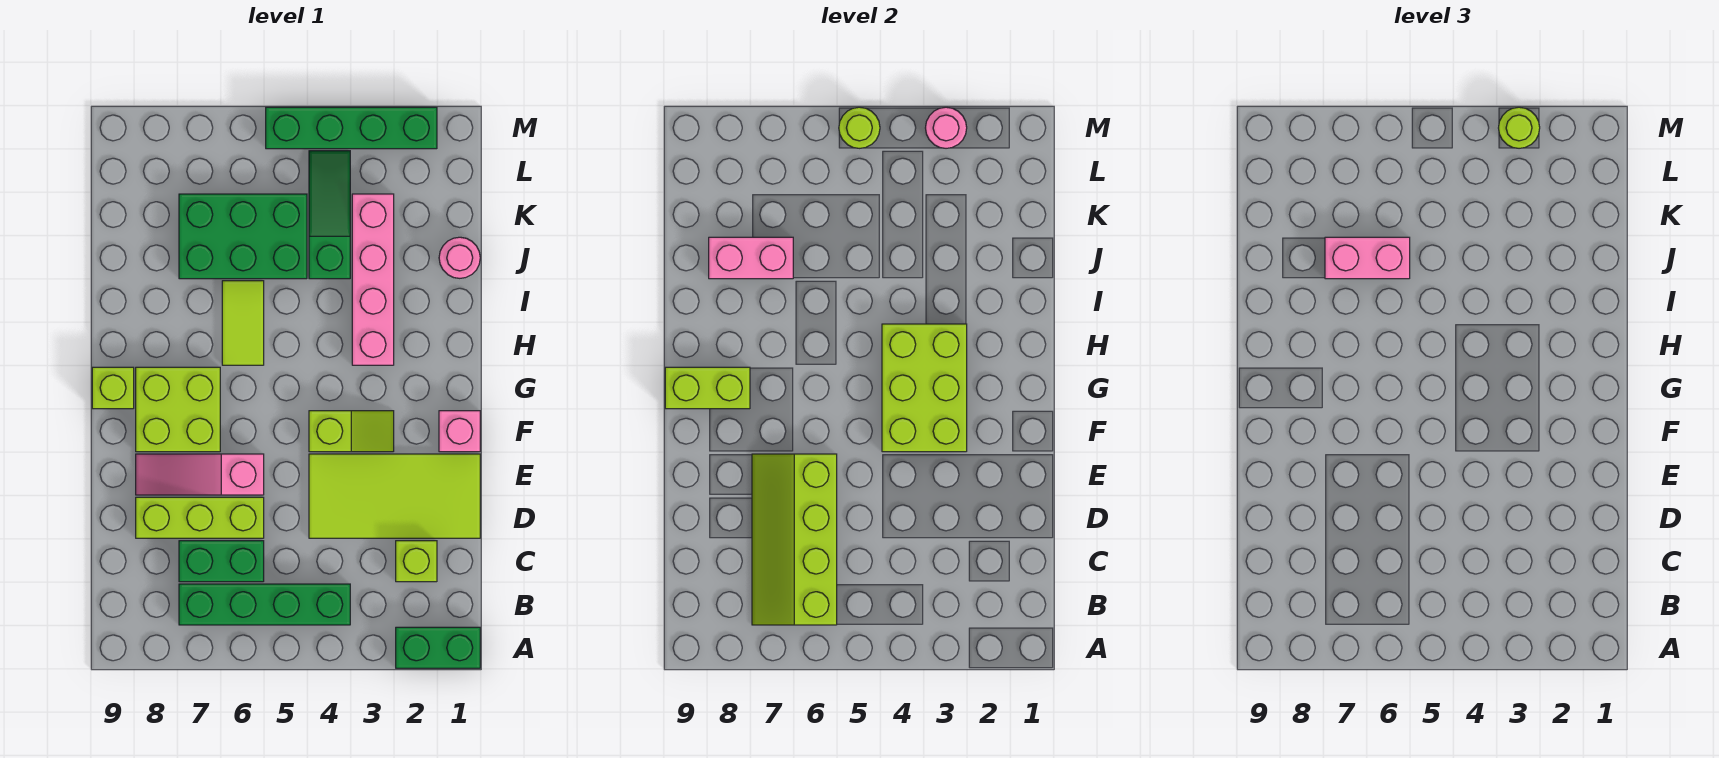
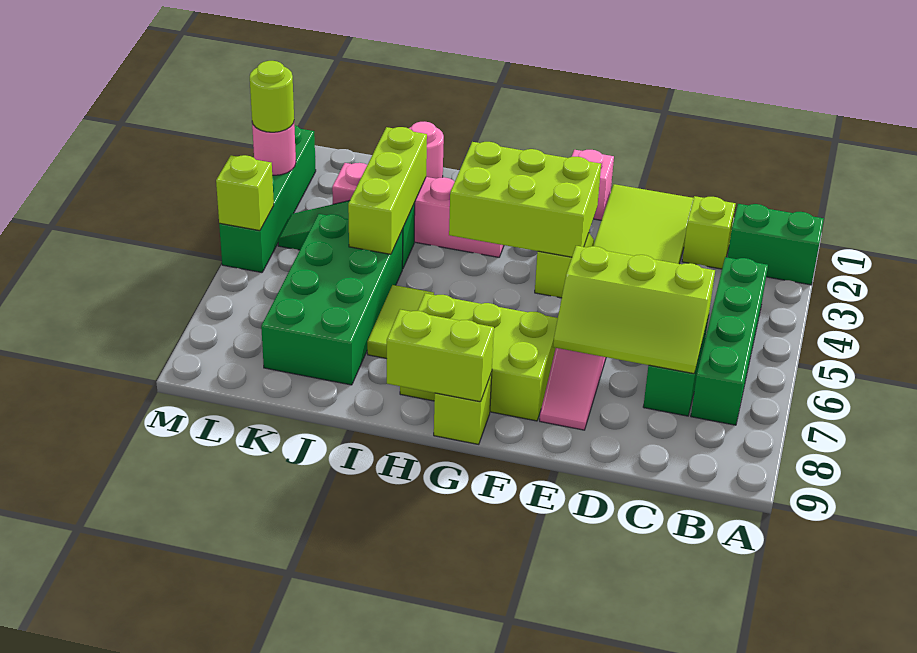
green brick A1:A2 level 1 -> green brick A2:B2 level 1
lime slope B6:E7 level 2 top 6 -> lime slope C6:E7 level 2 top 6
lime brick D6:D8 level 1 -> lime brick J3:J5 level 2
lime brick F7:G8 level 1 -> lime brick F7:H8 level 1
lime brick G8:G9 level 2 -> lime brick G9:H9 level 2
lime tile H6:I6 level 1 -> lime tile I6:I7 level 1
green brick J5:K7 level 1 -> green brick J5:K8 level 1
pink brick J6:J7 level 3 -> none
pink brick J7:J8 level 2 -> none
lime round brick M5 level 2 -> lime brick M5 level 2

